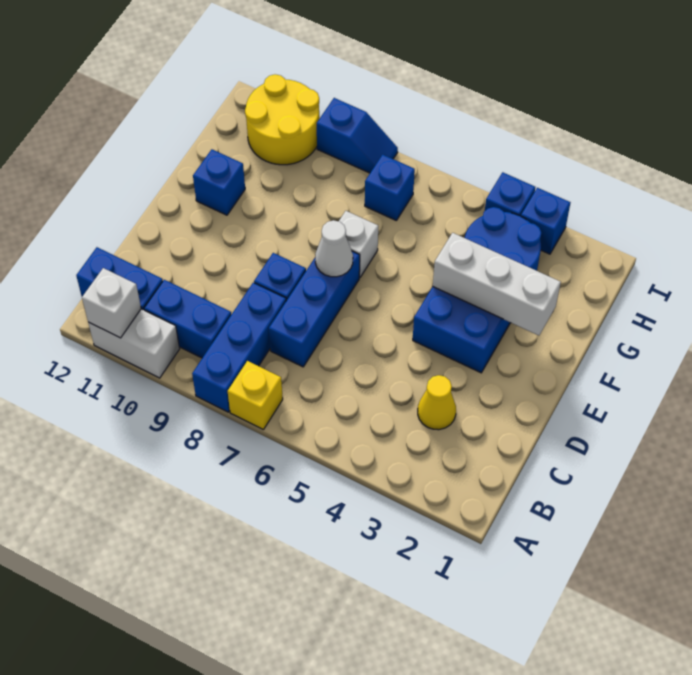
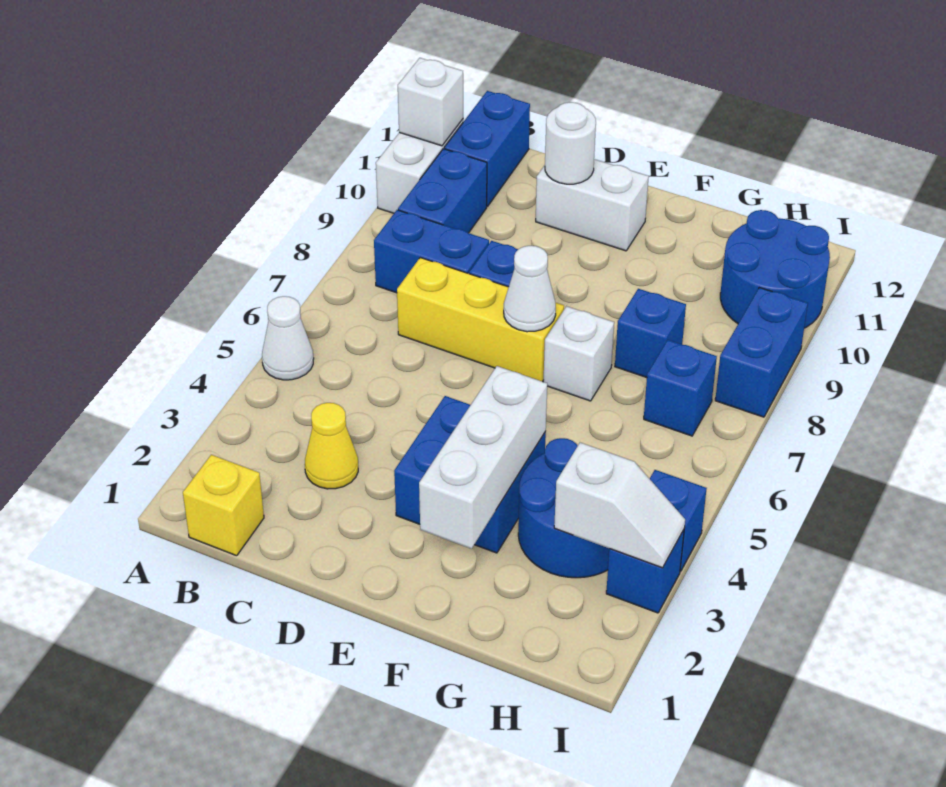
none -> white cone A5 level 1
yellow brick A7 level 1 -> yellow brick B1 level 1
blue brick A8:C8 level 1 -> blue brick B8:C8 level 1
blue brick C7:E7 level 1 -> yellow brick C7:E7 level 1
none -> white brick D11:E11 level 1
none -> white round brick D11 level 2
blue brick F11 level 1 -> blue brick G8 level 1
none -> white slope H3:I3 level 2 top H
yellow round brick H10:I11 level 1 -> blue round brick H10:I11 level 1
blue slope I8:I9 level 1 top 9 -> blue brick I8:I9 level 1

